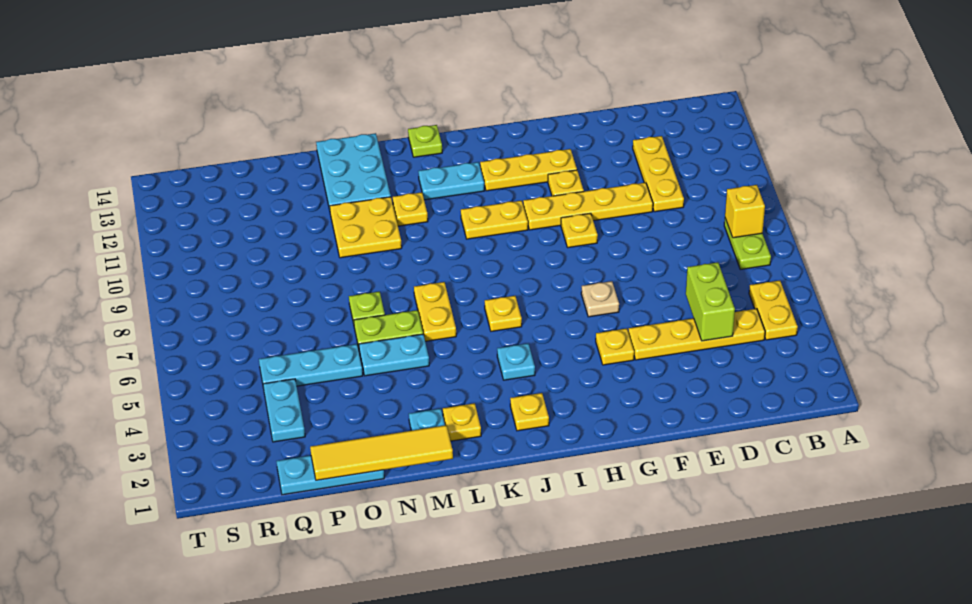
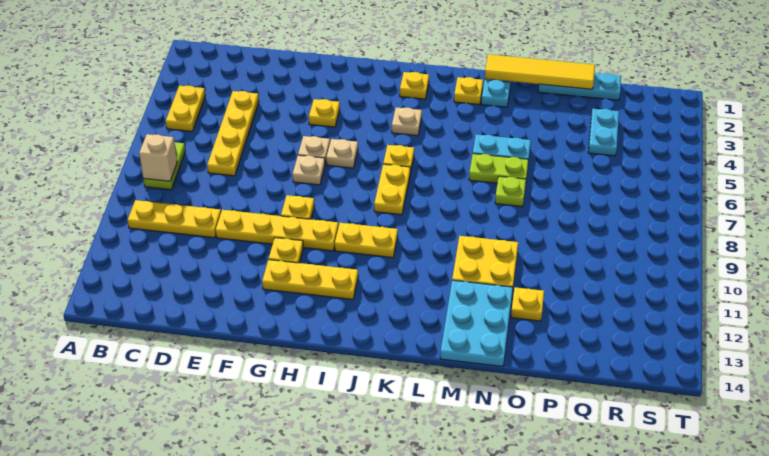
yellow brick B8 level 2 -> tan brick B8 level 2
yellow plate C4:F4 level 1 -> yellow plate D4:D7 level 1
lime brick D4:D5 level 2 -> none
yellow plate D10:D12 level 1 -> yellow plate B10:D10 level 1
none -> tan plate G7 level 1
none -> tan plate H6 level 1
cyan plate J4 level 1 -> tan plate J4 level 1
cyan plate J12:K12 level 1 -> none
lime plate K14 level 1 -> none
yellow plate L6:L7 level 1 -> yellow plate J7:J8 level 1
yellow plate L11 level 1 -> yellow plate O12 level 1
cyan plate O5:Q5 level 1 -> none

